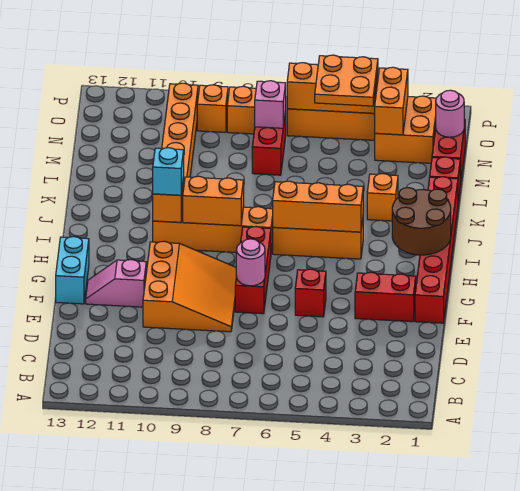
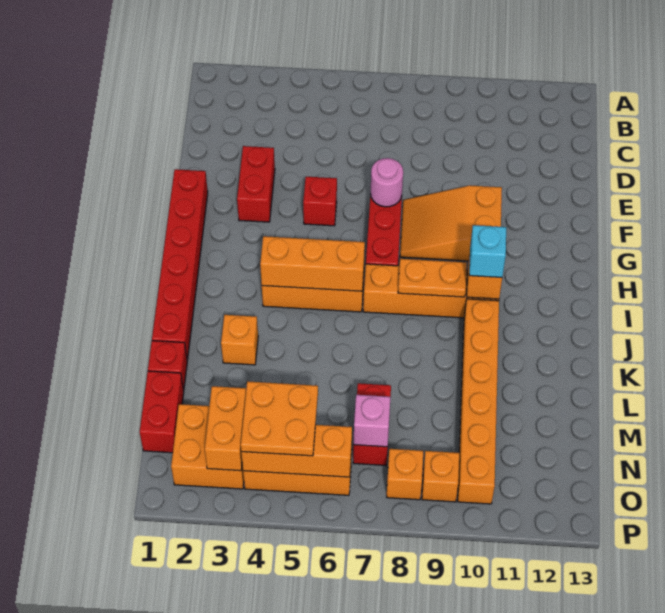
orange slope E8:G10 level 1 top 10 -> orange slope F8:G10 level 1 top 10
red brick F2:F3 level 1 -> red brick E3:F3 level 1
pink slope F11:F12 level 1 top 11 -> none
cyan brick F13:G13 level 1 -> none
brown round brick H1:I2 level 2 -> none
orange brick I8:I9 level 2 -> orange plate I8:I9 level 2
pink round brick N1 level 2 -> none

